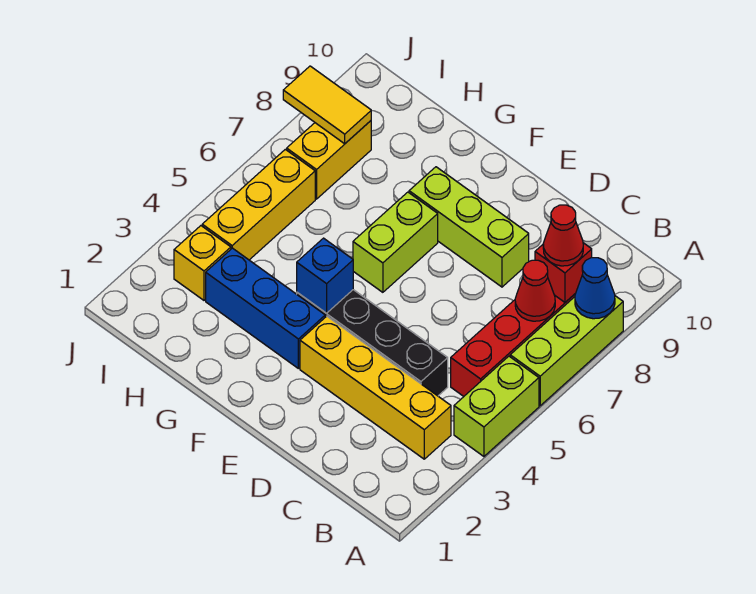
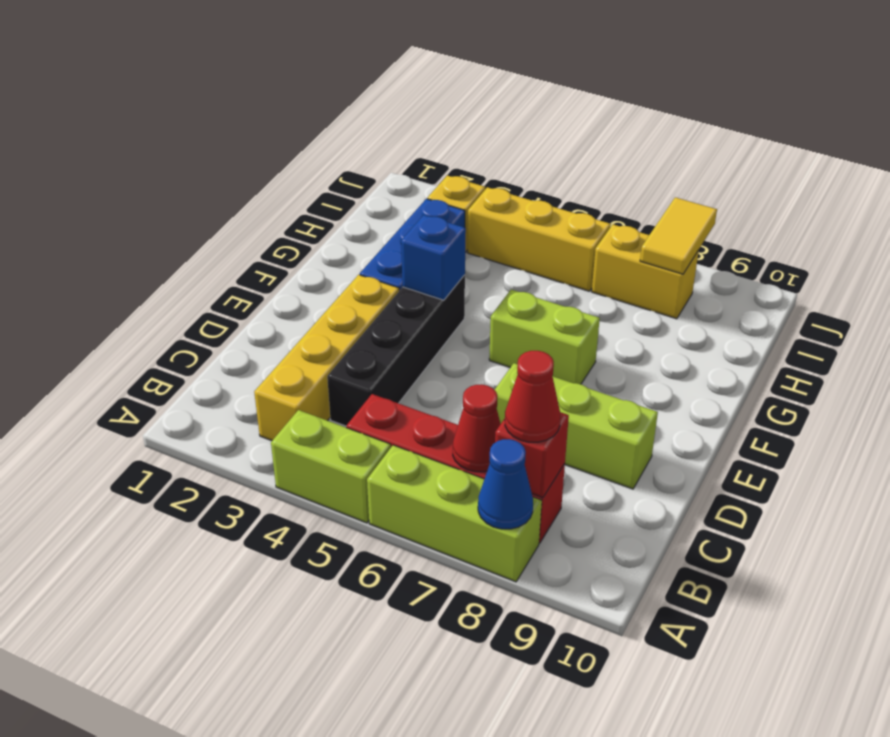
lime brick D8:F8 level 1 -> lime brick D7:D9 level 1

